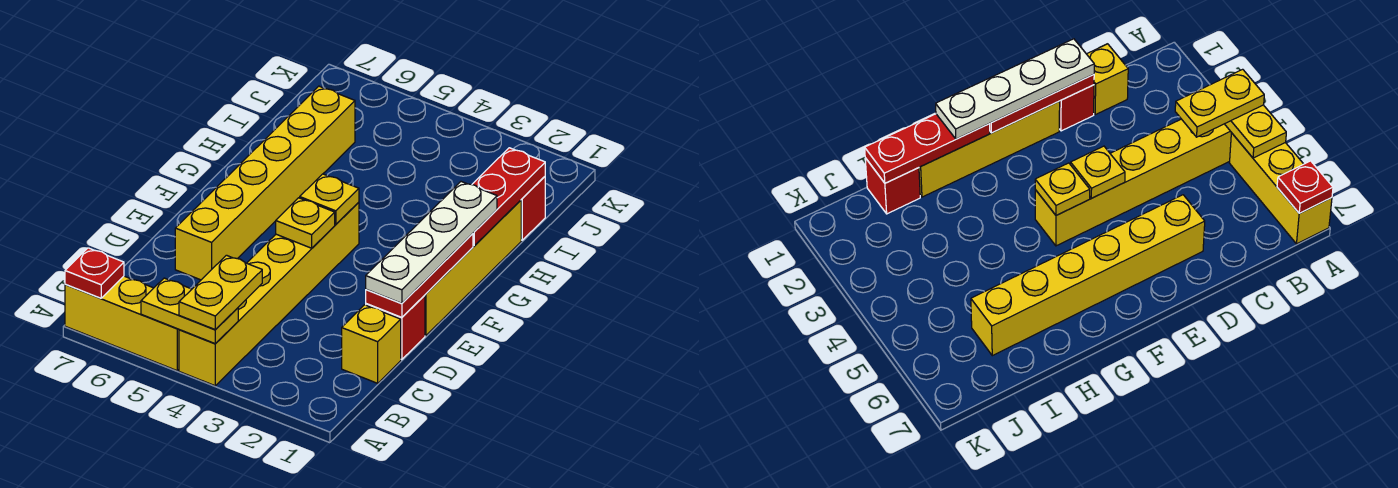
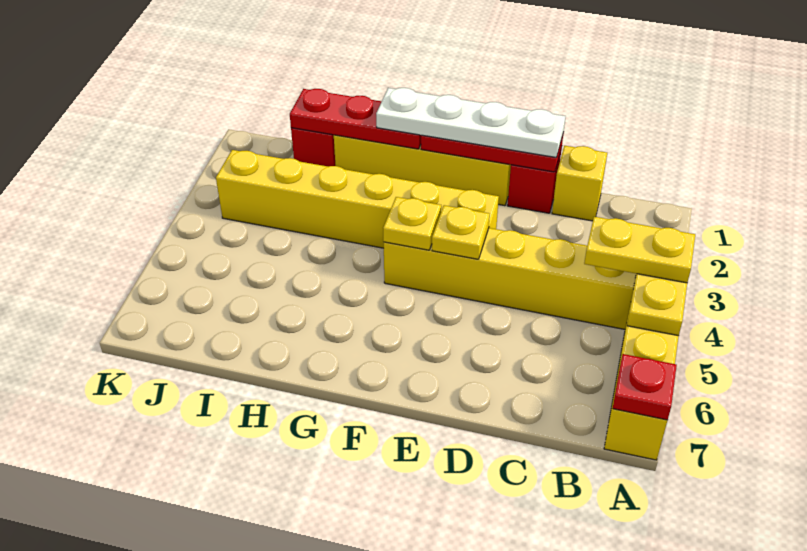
yellow brick D6:I6 level 1 -> yellow brick E3:J3 level 1

